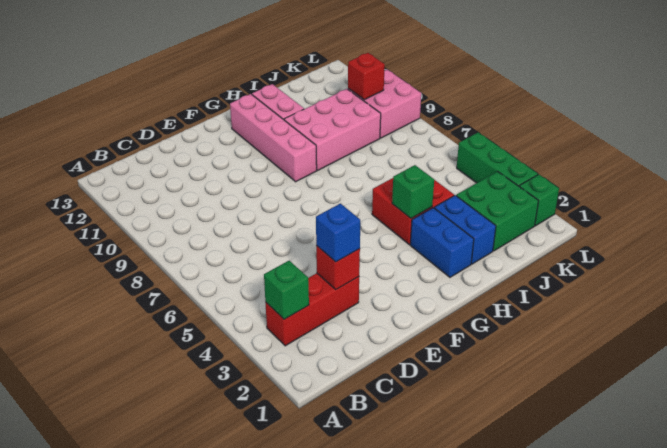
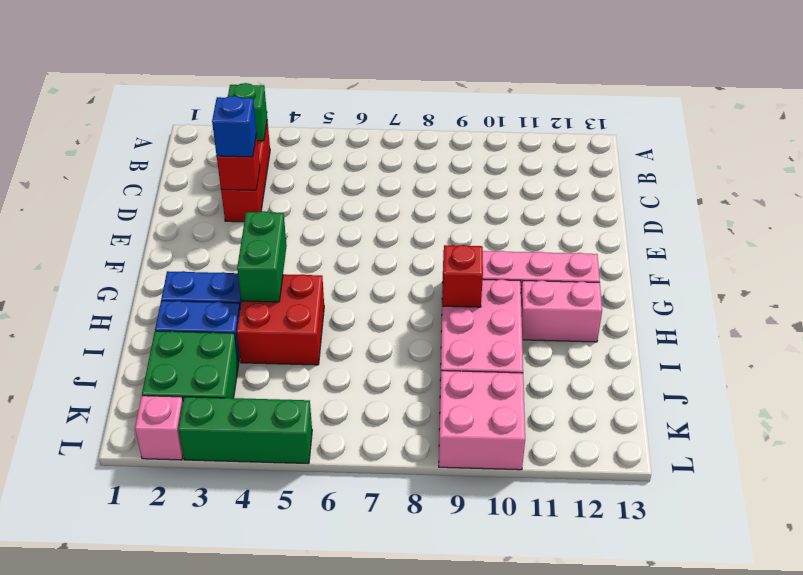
green brick H4 level 2 -> green brick G4:H4 level 2
red brick K10 level 2 -> red brick H9 level 2
green brick L2 level 1 -> pink brick L2 level 1

